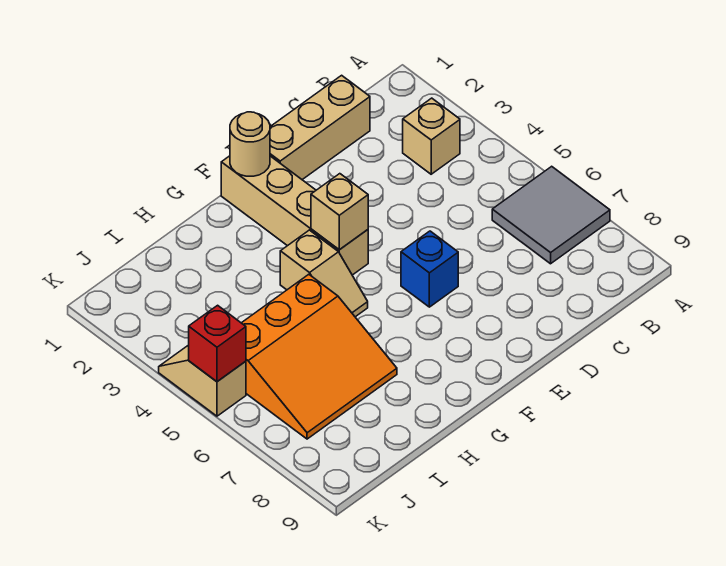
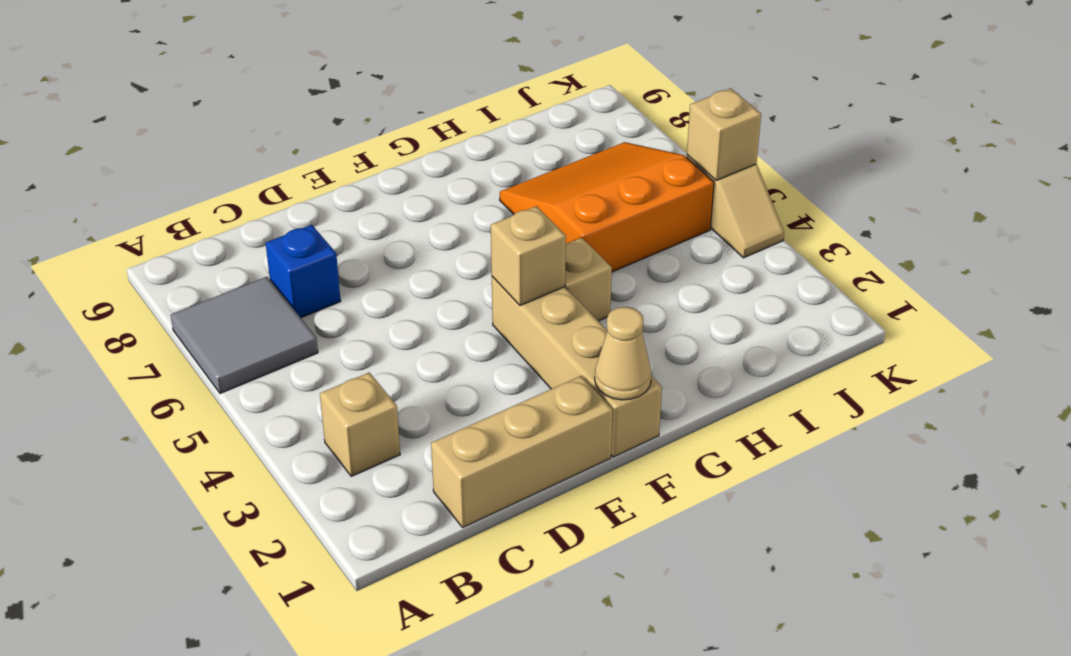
blue brick E6 level 1 -> blue brick C7 level 1
tan round brick F1 level 2 -> tan cone F1 level 2
red brick K5 level 2 -> tan brick K5 level 2

